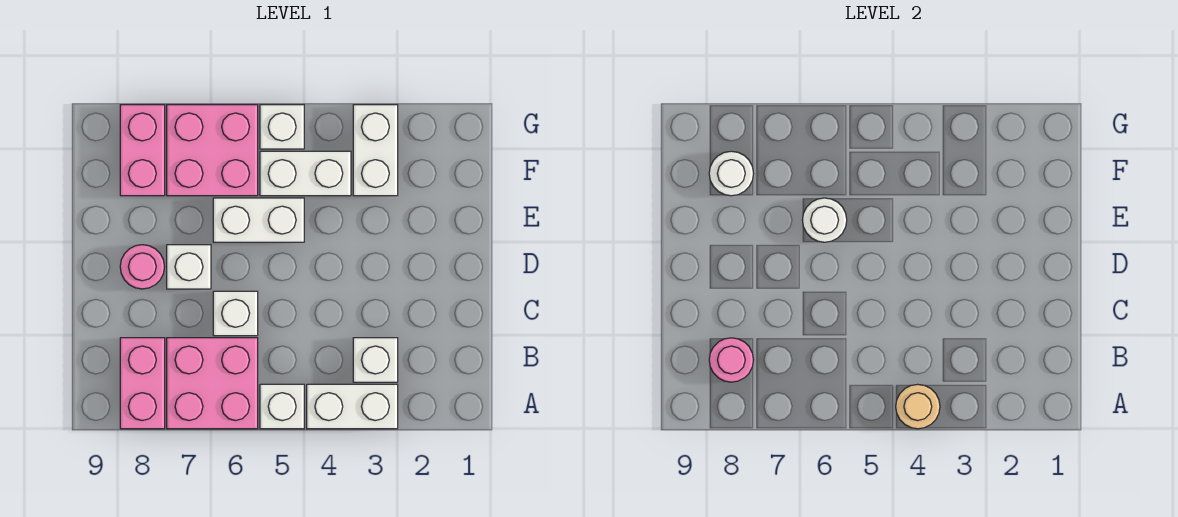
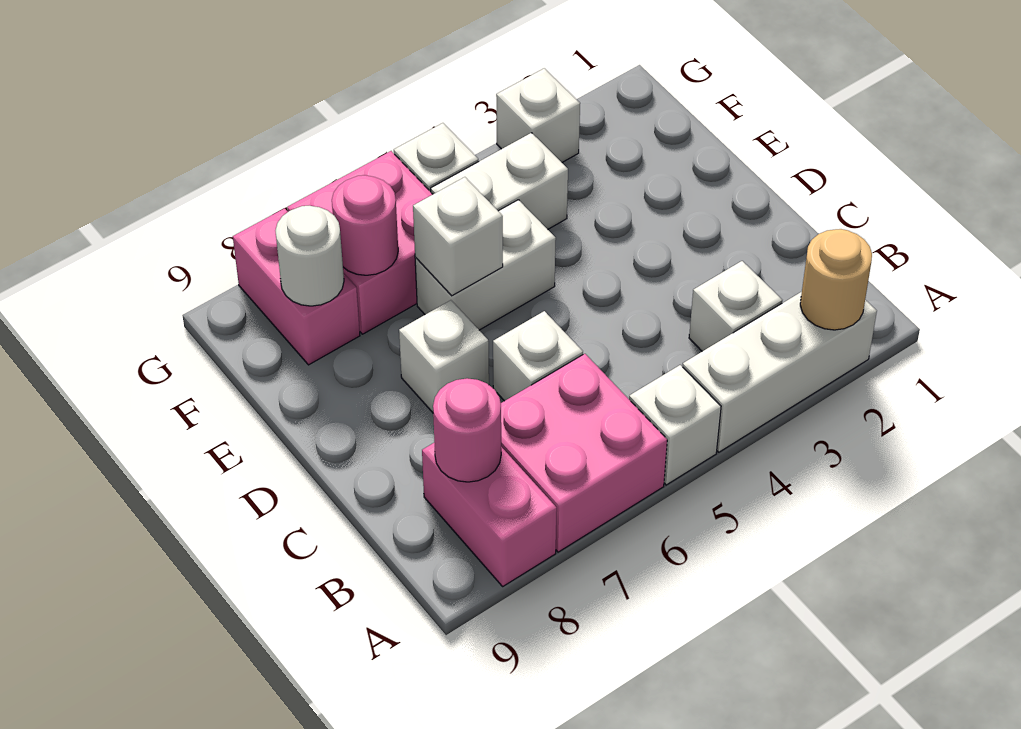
white brick A3:A4 level 1 -> white brick A2:A4 level 1
tan round brick A4 level 2 -> tan round brick A2 level 2
pink round brick D8 level 1 -> pink round brick F7 level 2
white round brick E6 level 2 -> white brick E6 level 2
white brick F3:G3 level 1 -> white brick G3 level 1

